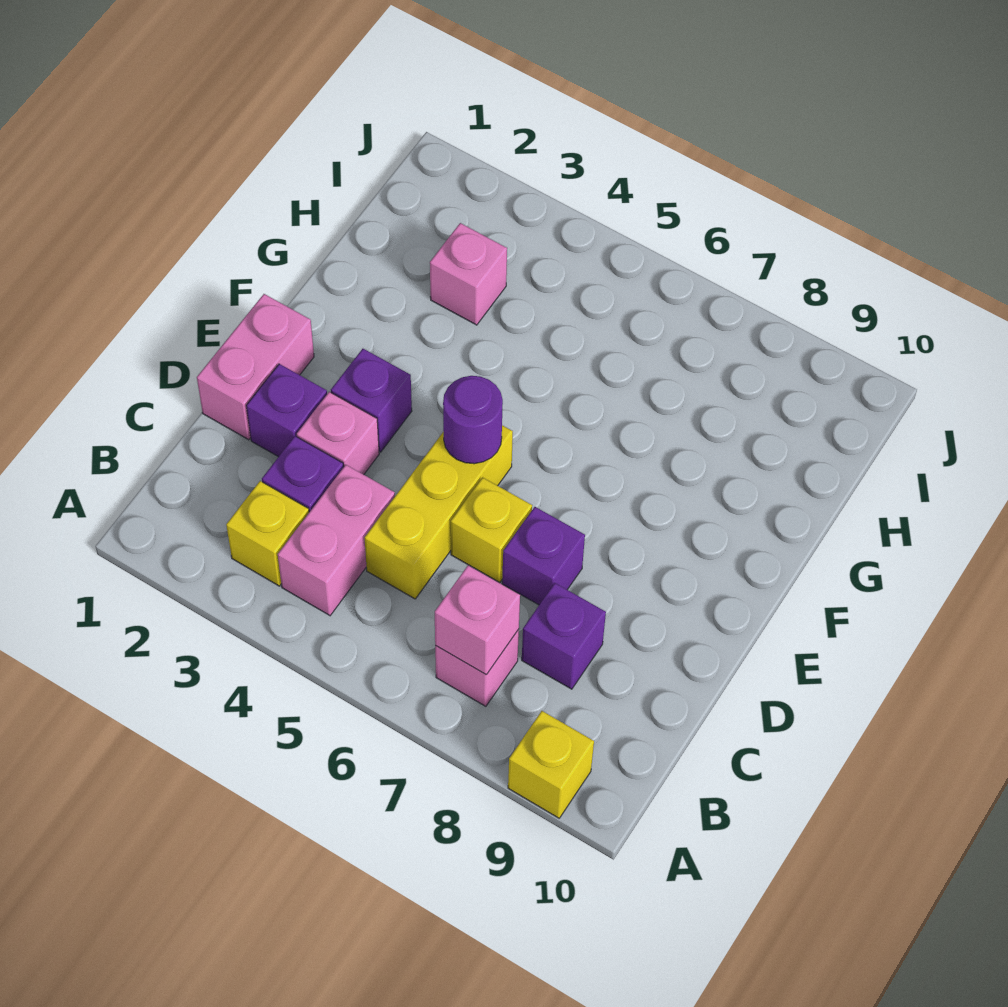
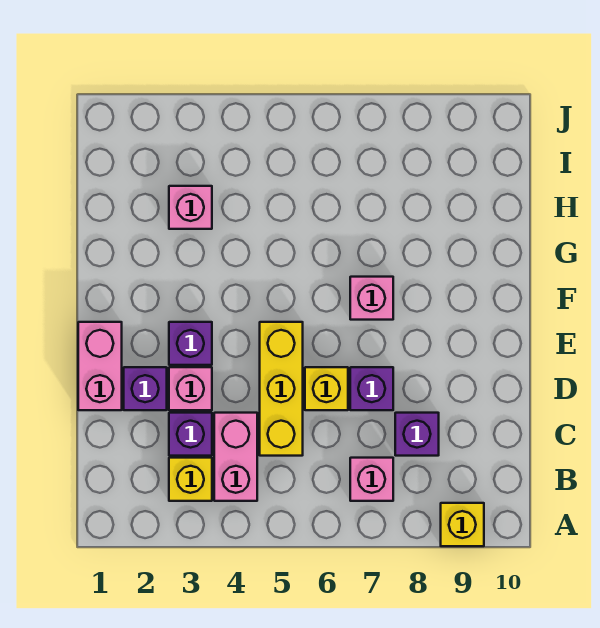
pink brick B7 level 2 -> pink brick F7 level 1
purple round brick E5 level 2 -> none

